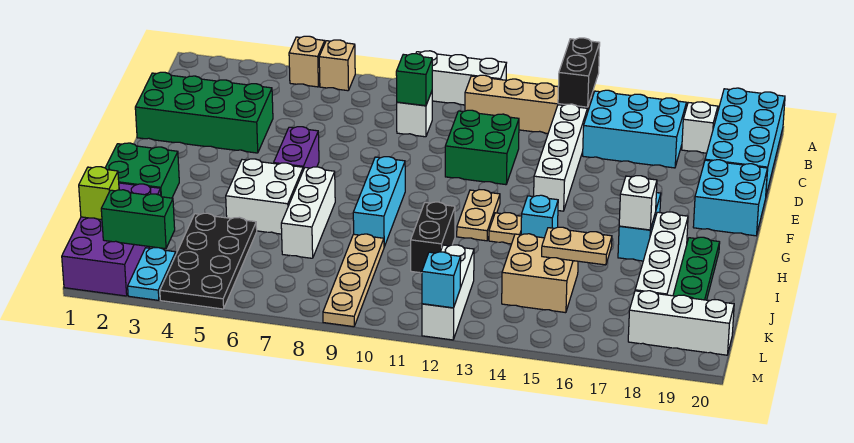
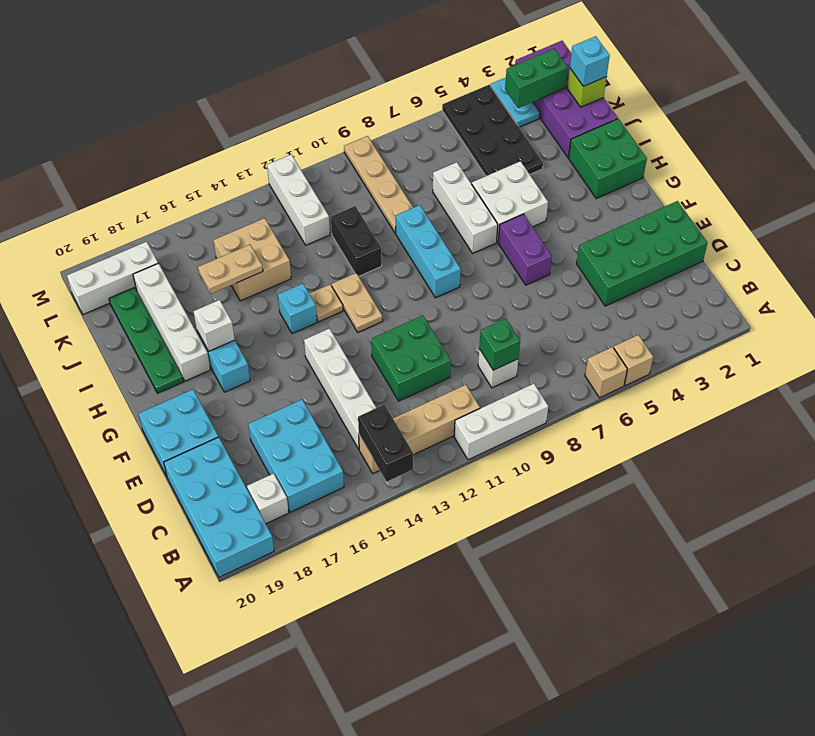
cyan brick B15:C17 level 1 -> cyan brick B16:D17 level 1
cyan brick M12 level 2 -> cyan brick K1 level 3

